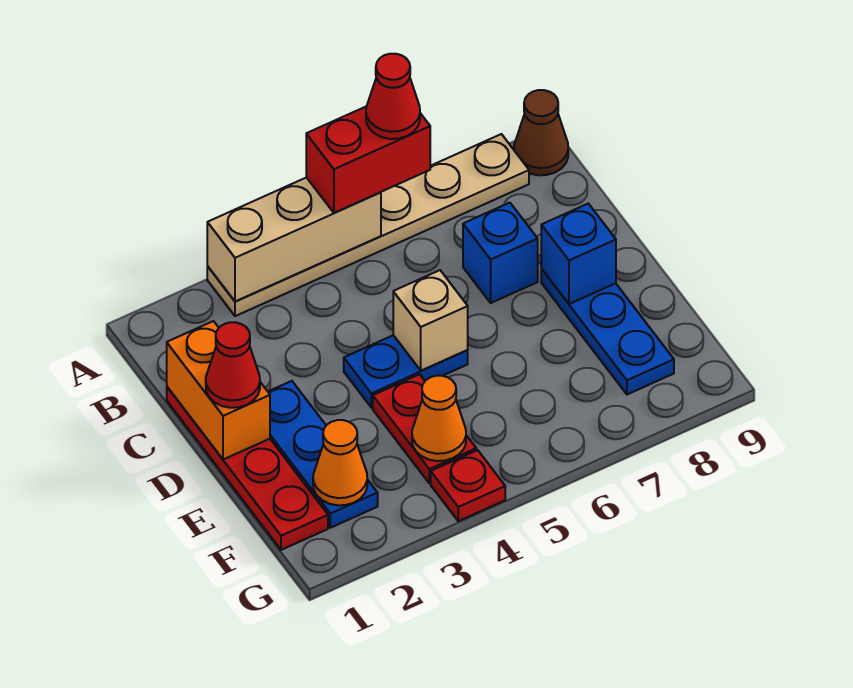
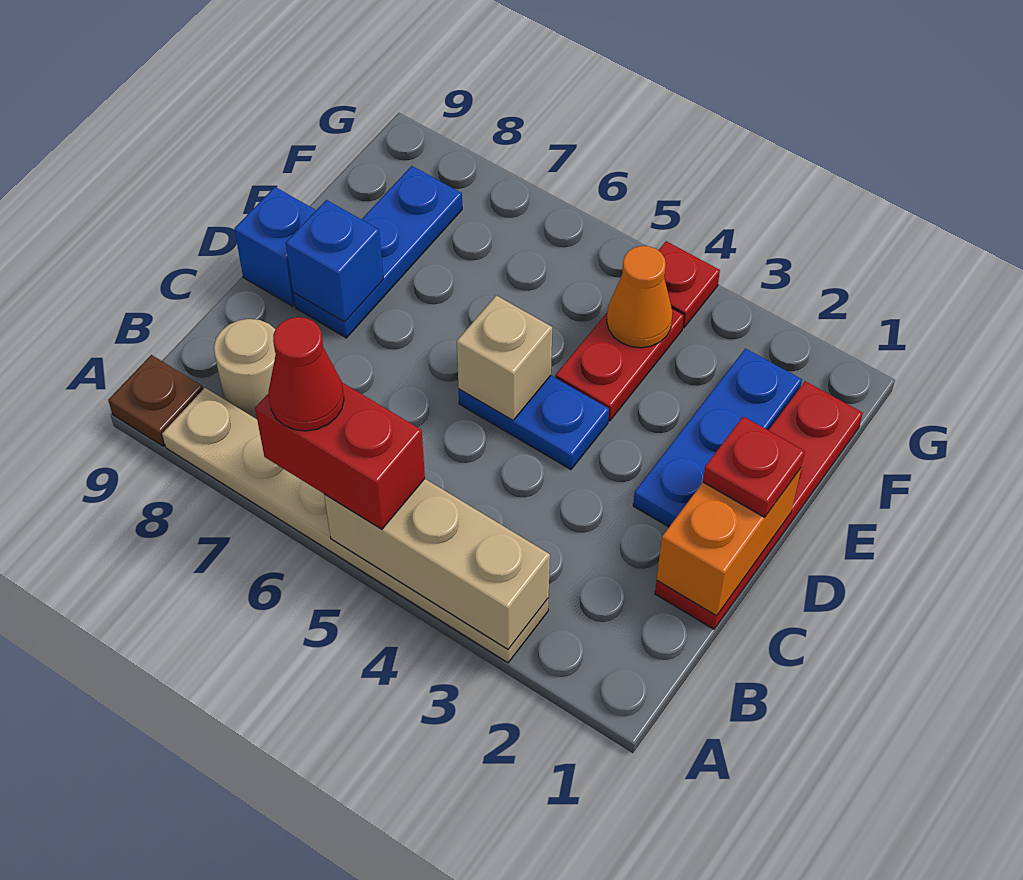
brown cone A9 level 1 -> brown plate A9 level 1
none -> tan round brick B8 level 1
blue brick C7 level 1 -> blue brick D9 level 1
red cone D1 level 3 -> red plate D1 level 3
orange cone F2 level 2 -> none

